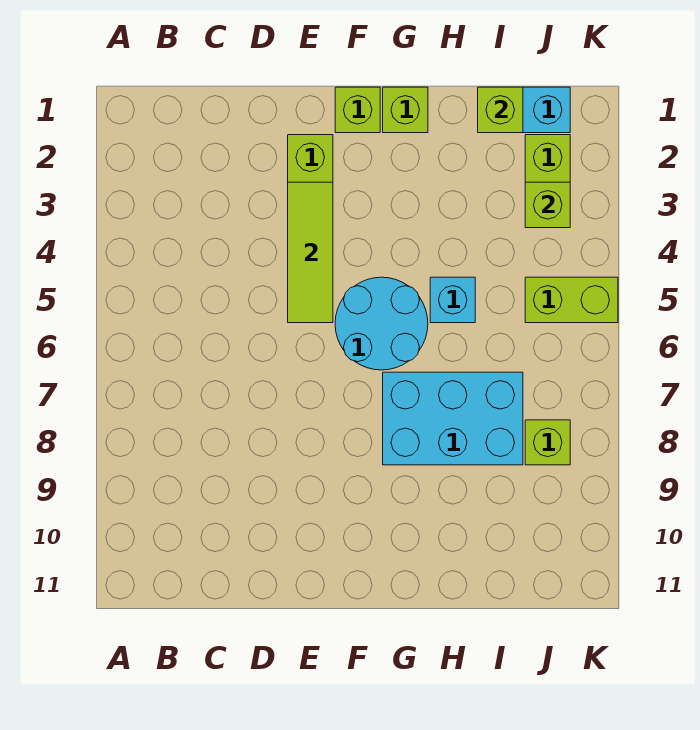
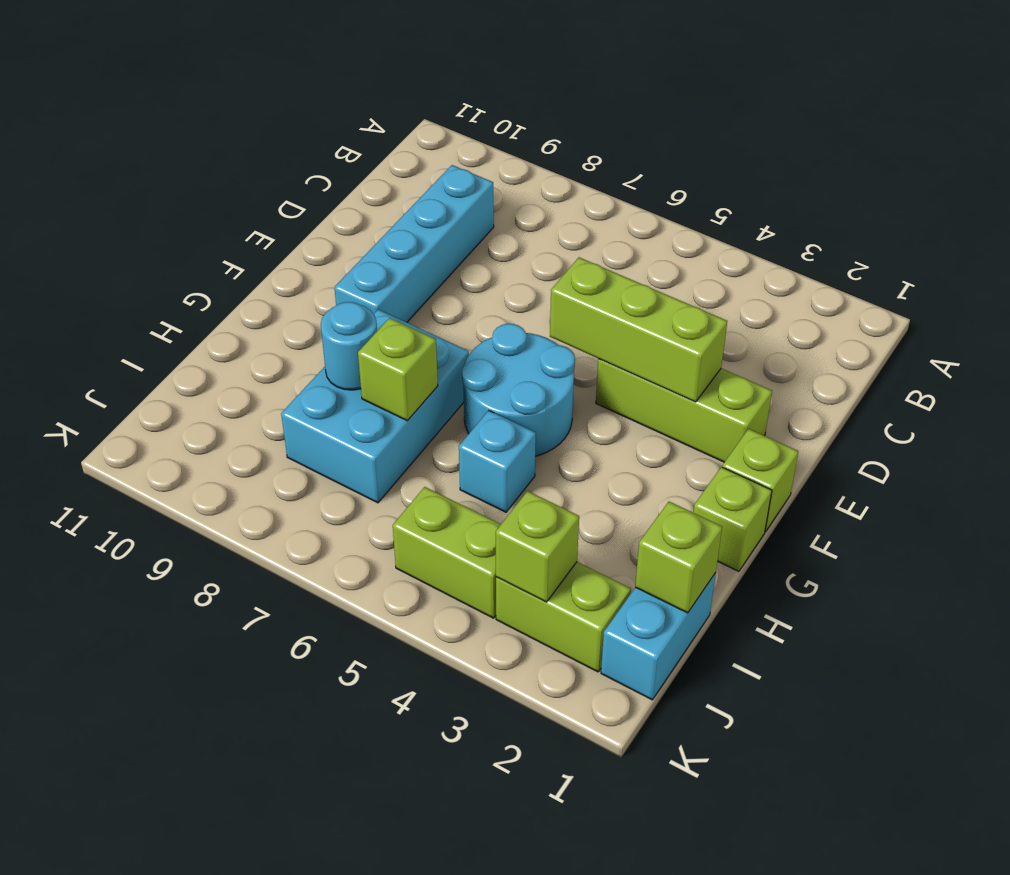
none -> cyan brick C9:F9 level 1
lime tile E3:E5 level 2 -> lime brick E3:E5 level 2
none -> cyan round brick H8 level 2
lime brick J5:K5 level 1 -> lime brick J4:J5 level 1
lime brick J8 level 1 -> lime brick H7 level 2

